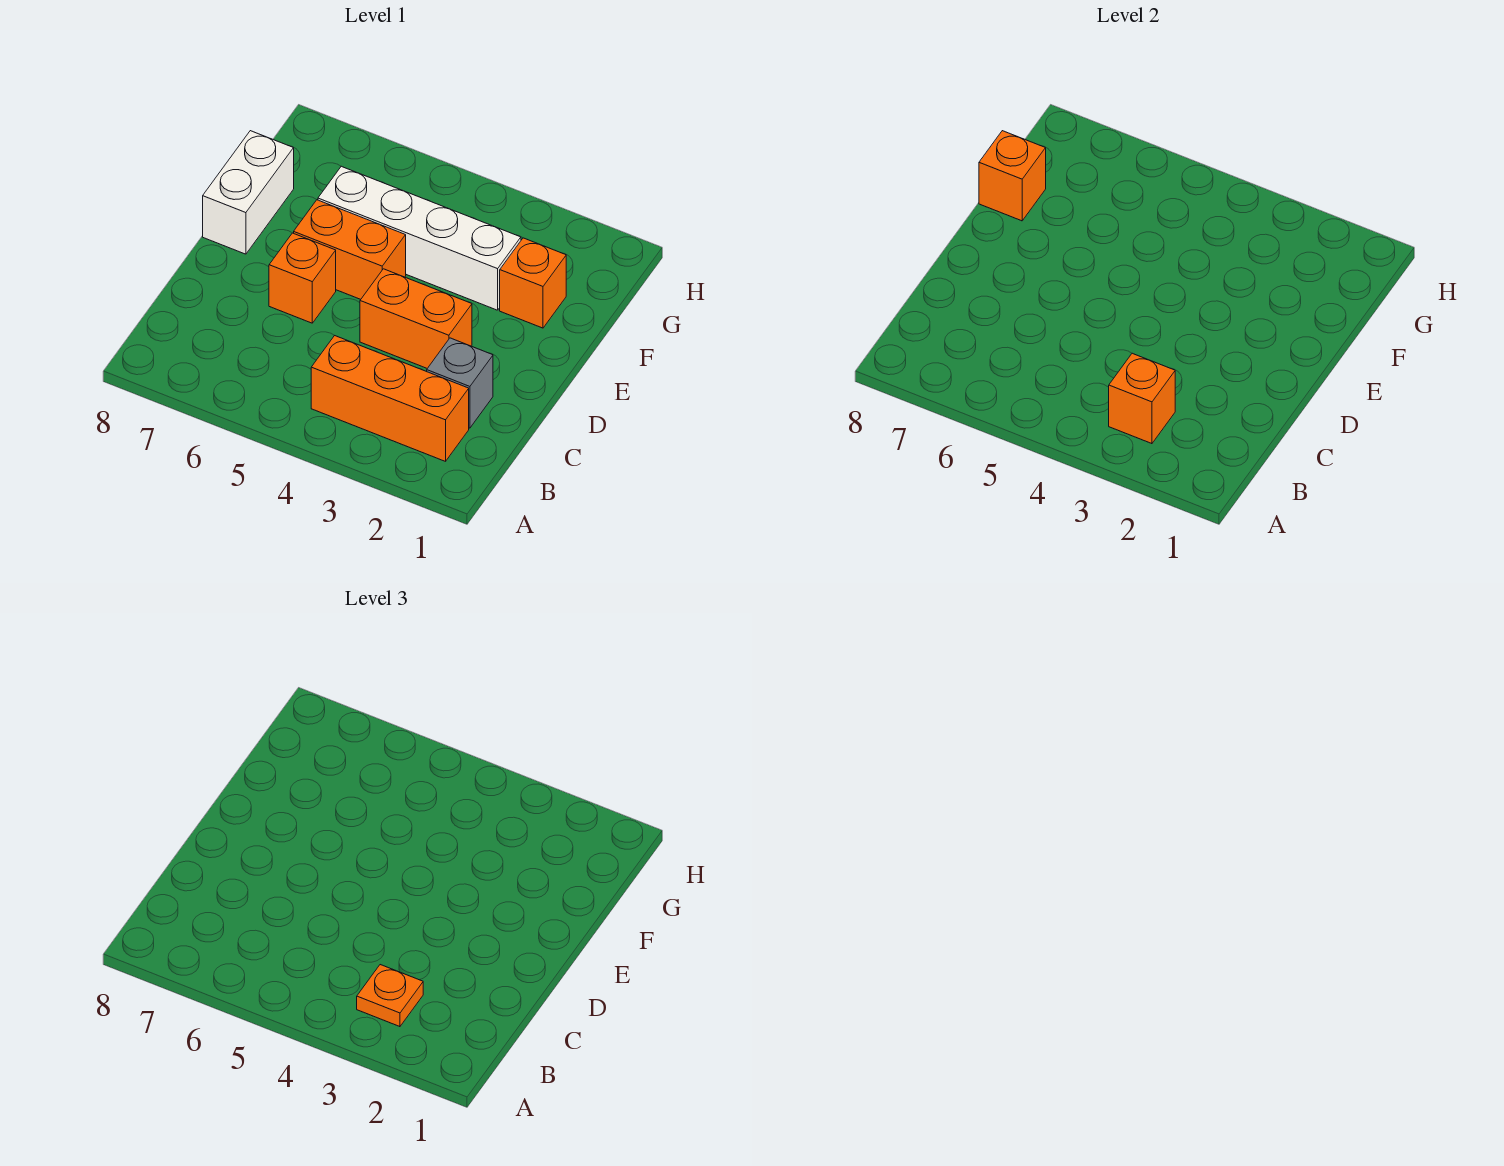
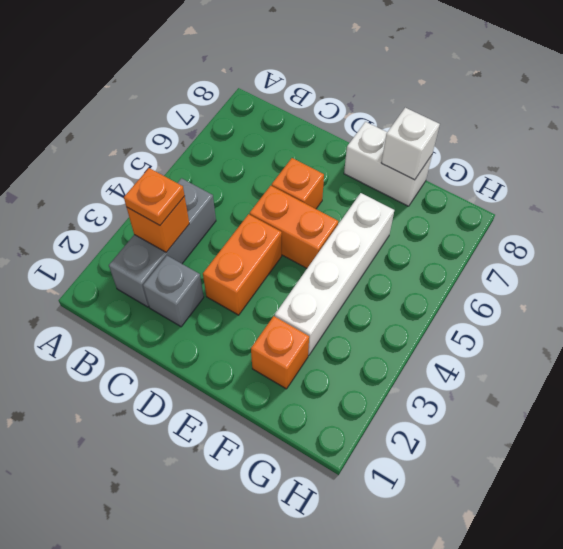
orange brick B2:B4 level 1 -> grey brick B2:B4 level 1
orange brick E5:E6 level 1 -> orange brick D5:E5 level 1
orange brick F8 level 2 -> white brick F8 level 2

